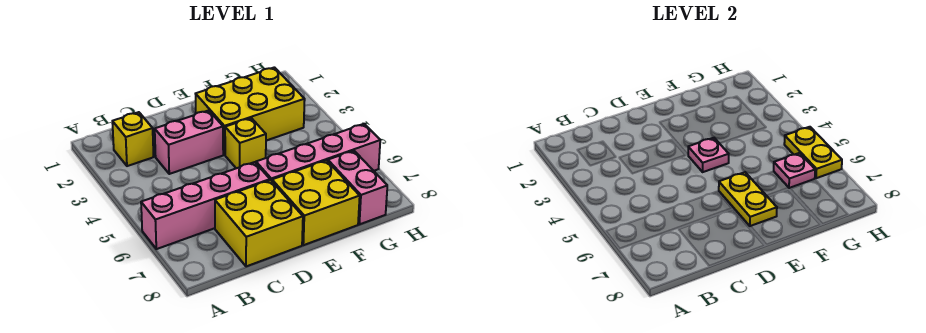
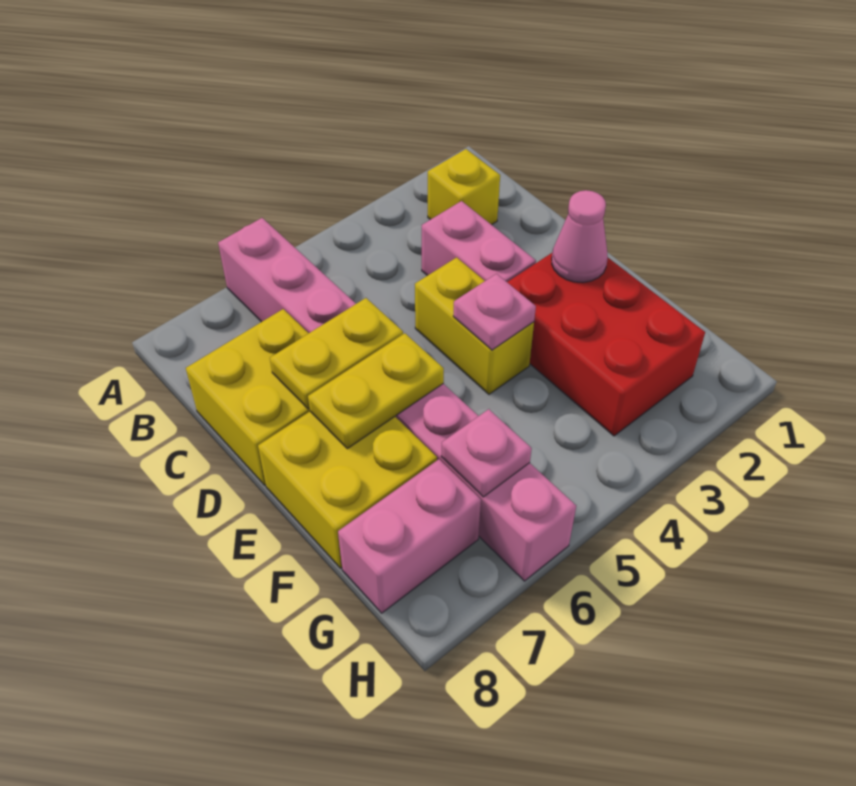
yellow brick E2:G3 level 1 -> red brick E2:G3 level 1
none -> pink cone E2 level 2
yellow brick E4 level 1 -> yellow brick D4:E4 level 1
yellow plate H5:H6 level 2 -> yellow plate D6:D7 level 2

